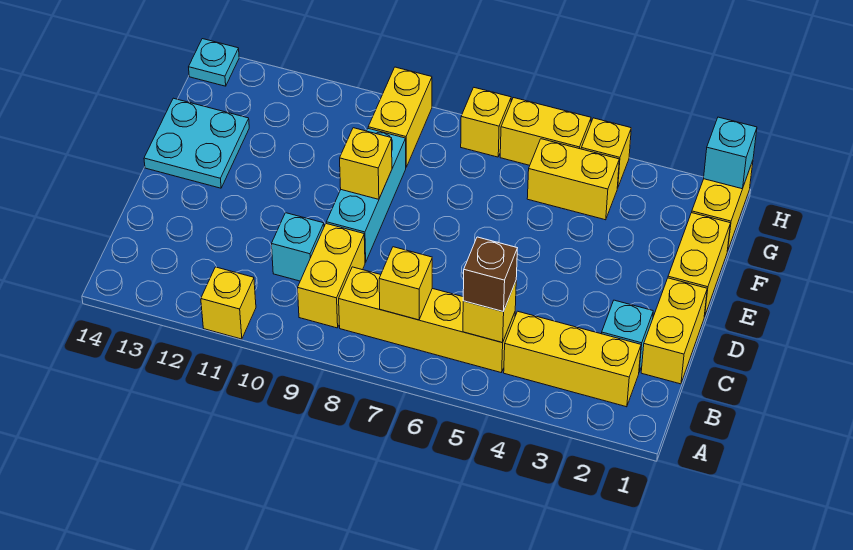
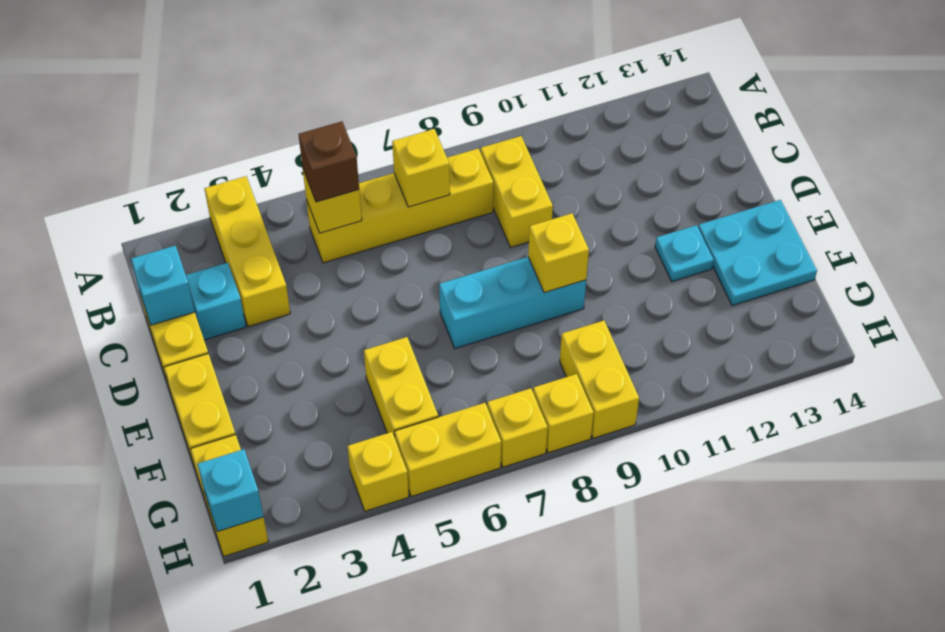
yellow brick A11 level 1 -> yellow brick H8 level 1
yellow brick B2:B4 level 1 -> yellow brick A3:C3 level 1
cyan brick C10 level 1 -> cyan brick C1 level 2
cyan brick D9:F9 level 1 -> cyan brick E7:E9 level 1
yellow brick G4:G5 level 1 -> yellow brick F5:G5 level 1
cyan plate H14 level 1 -> cyan plate E12 level 1

